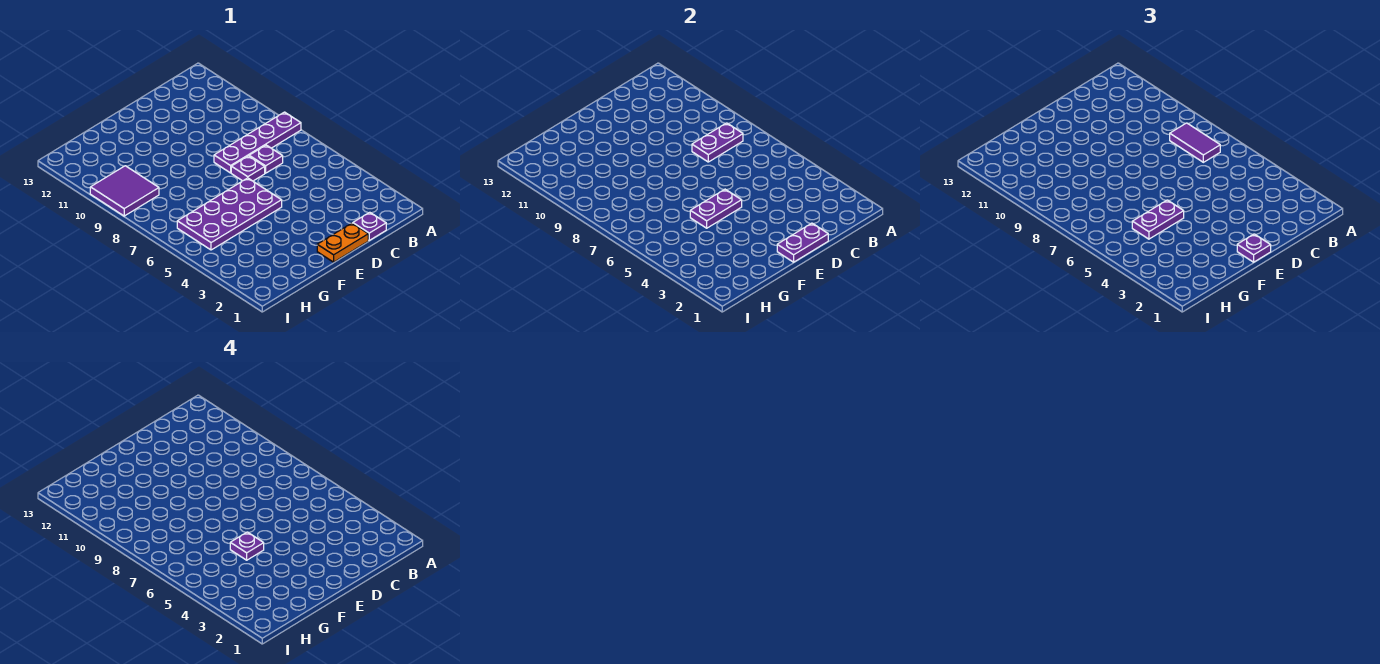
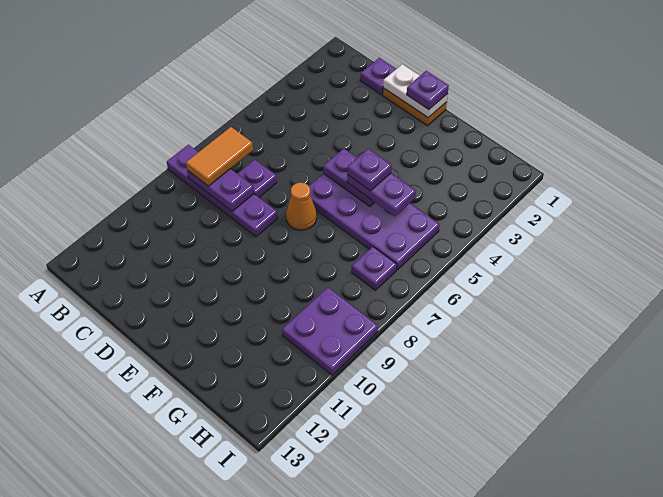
purple tile B7:B8 level 3 -> orange tile B7:B8 level 3
purple plate D1:E1 level 2 -> white plate D1:E1 level 2
purple plate D7 level 1 -> purple plate H7 level 1
none -> orange cone E7 level 1
purple tile H9:I10 level 1 -> purple plate H9:I10 level 1

